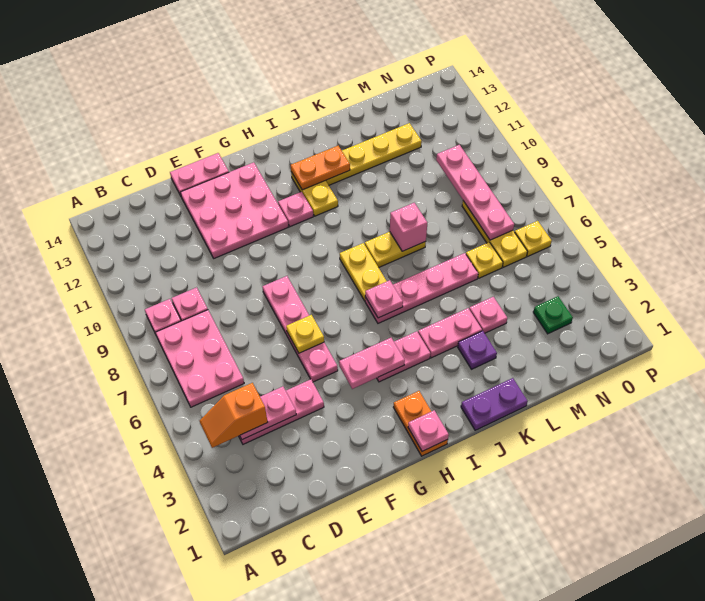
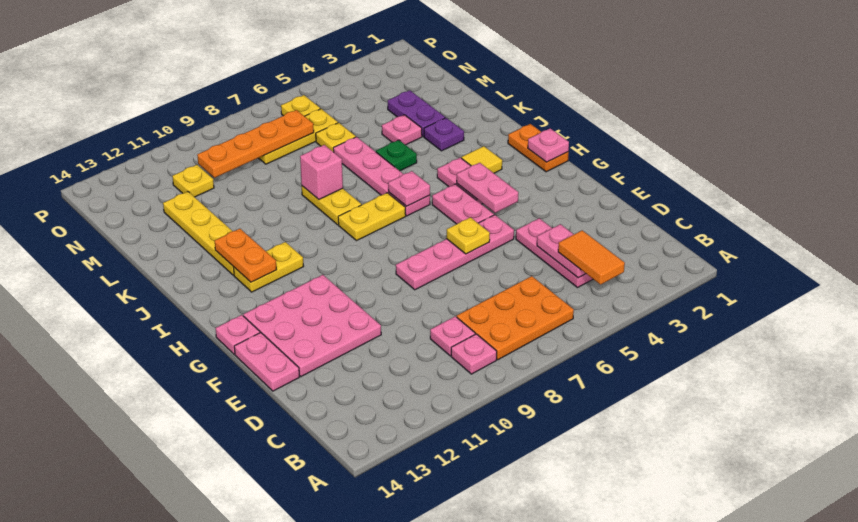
orange slope B4:C4 level 3 top C -> orange tile B4:C4 level 3
pink plate B6:C8 level 1 -> orange plate B6:C8 level 1
orange plate H1:H2 level 1 -> orange plate H1:I1 level 1
pink plate H11 level 1 -> pink plate G14 level 1
none -> yellow tile I3 level 1
purple plate J1:K1 level 1 -> purple plate L3:M3 level 1
pink plate J4:K4 level 1 -> pink plate G5:H5 level 1
green plate N3 level 1 -> green plate K5 level 1
pink plate N7:N10 level 2 -> orange plate N7:N10 level 2
none -> yellow plate N11 level 1

